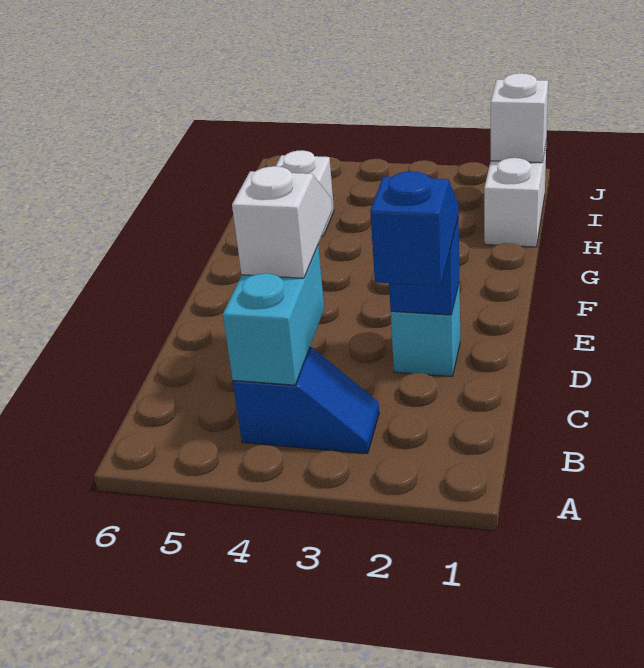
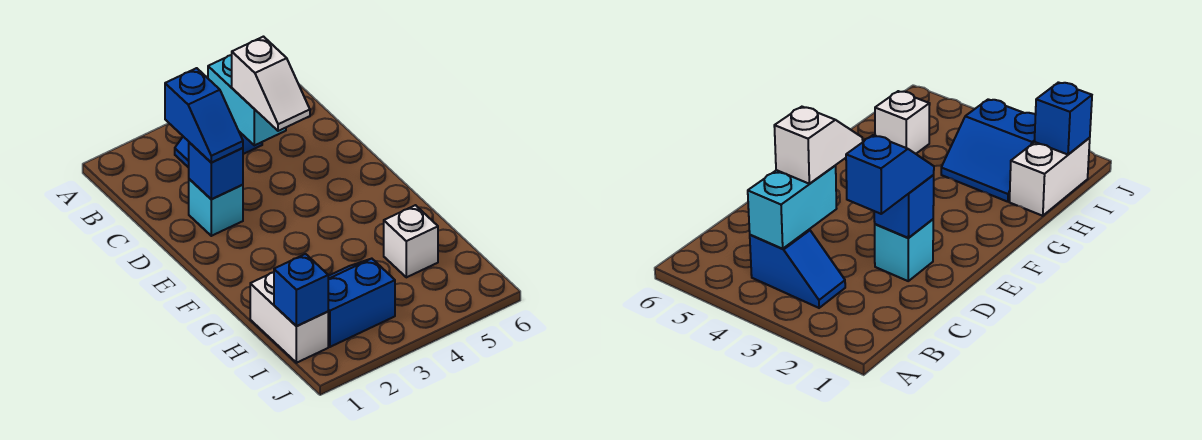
none -> blue slope H2:I3 level 1 top I
white brick I1 level 2 -> blue brick I1 level 2

